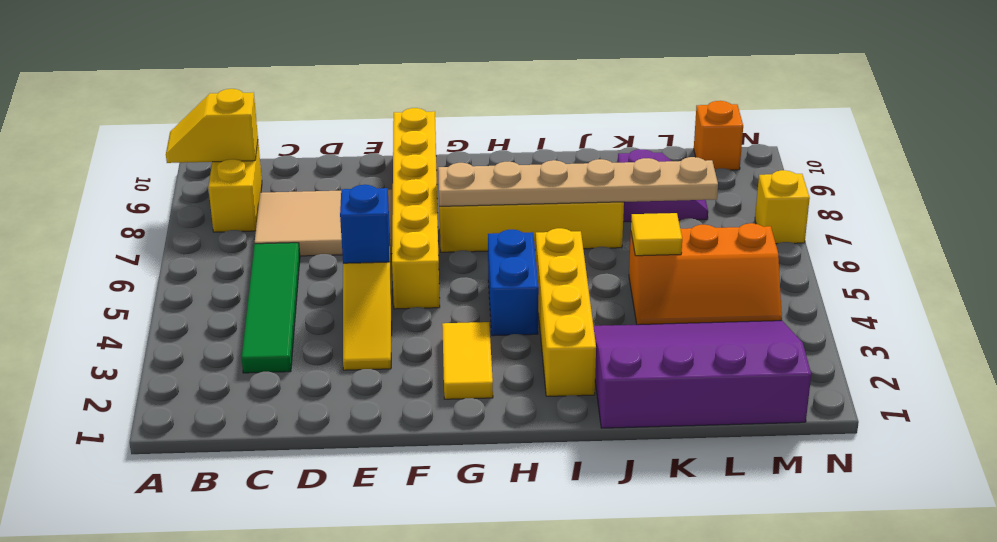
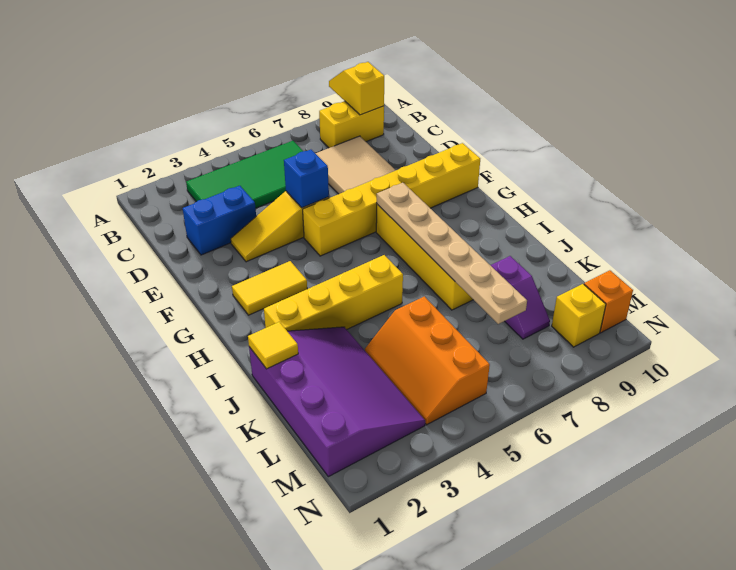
green tile C3:C6 level 1 -> green tile B3:C6 level 1
blue brick H4:H5 level 1 -> blue brick D2:D3 level 1
yellow tile K5 level 2 -> yellow tile J1 level 2
yellow brick N7 level 1 -> yellow brick M9 level 1

